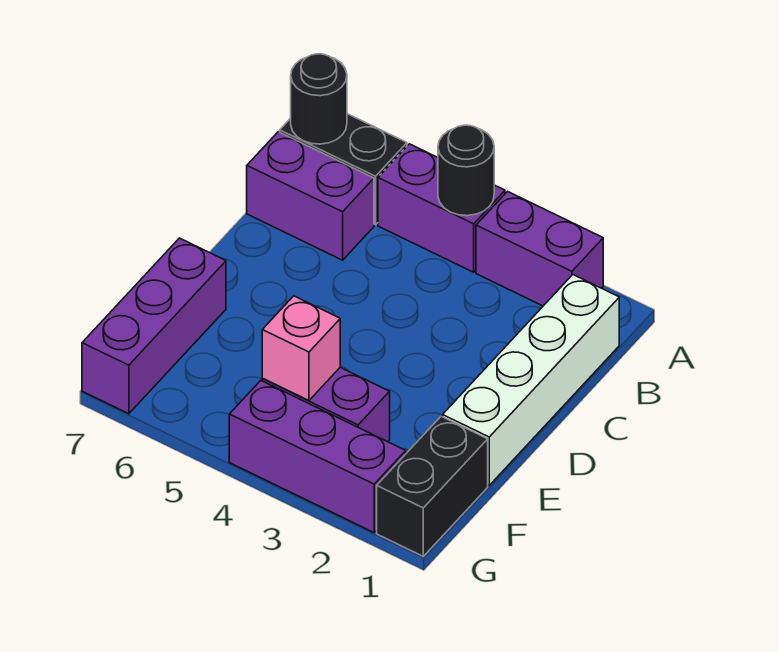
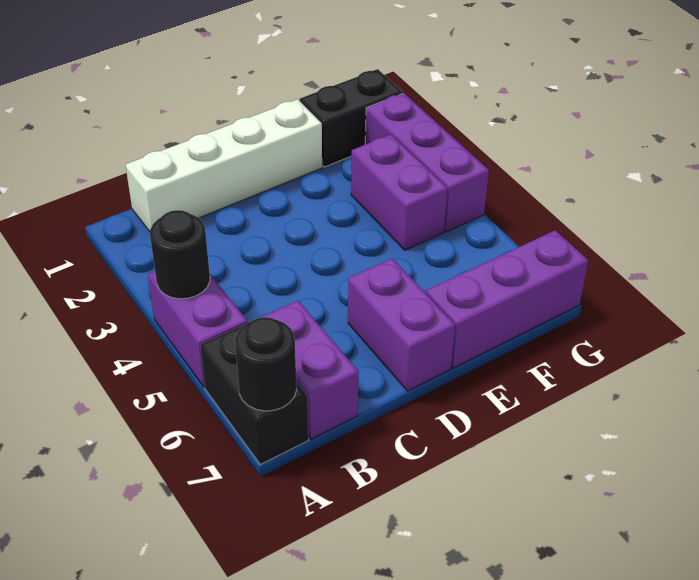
purple brick A2:A3 level 1 -> purple brick D6:D7 level 1
pink brick F4 level 2 -> none

